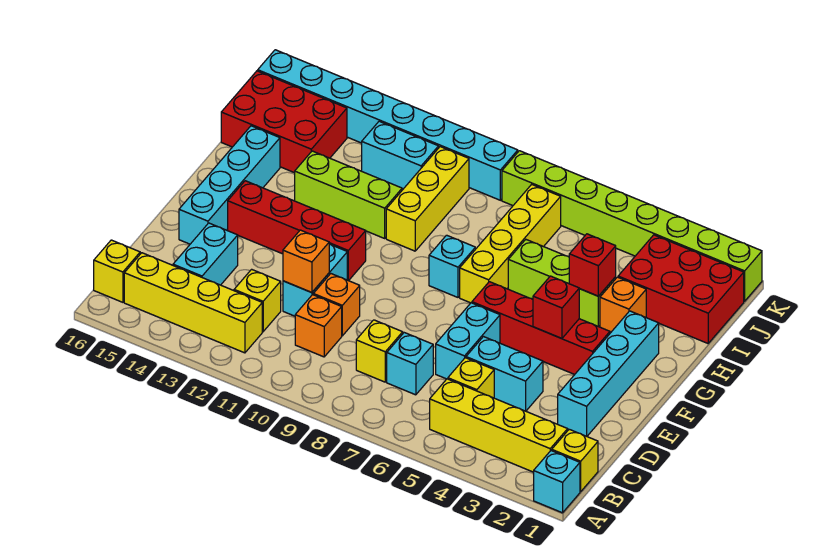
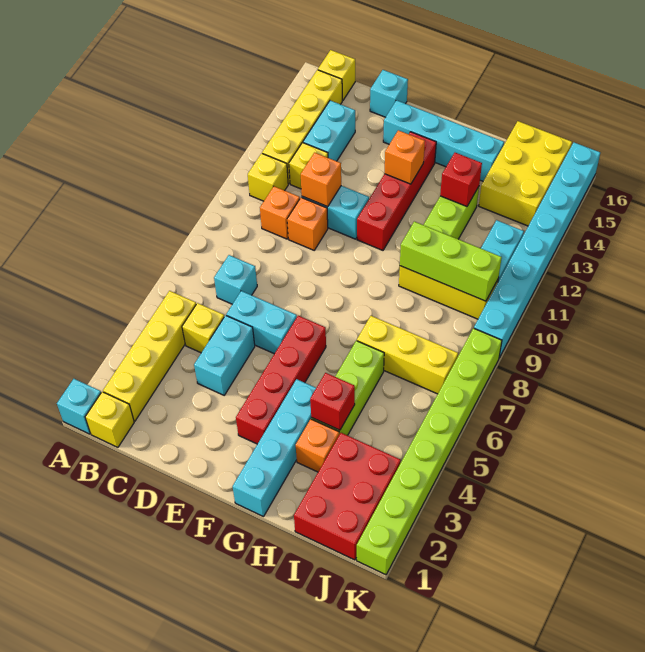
yellow brick C8 level 1 -> yellow brick B11 level 1
cyan brick C14:D14 level 1 -> cyan brick C13:C14 level 1
cyan brick D2:G2 level 1 -> cyan brick G1:G4 level 1
red brick F4 level 2 -> red brick H13 level 2
none -> orange brick F13 level 2
yellow brick G7:J7 level 1 -> yellow brick H7:J7 level 1
cyan brick G8 level 1 -> cyan brick D16 level 1
none -> lime brick H10:J10 level 2
red brick I14:J16 level 1 -> yellow brick I14:J16 level 1

